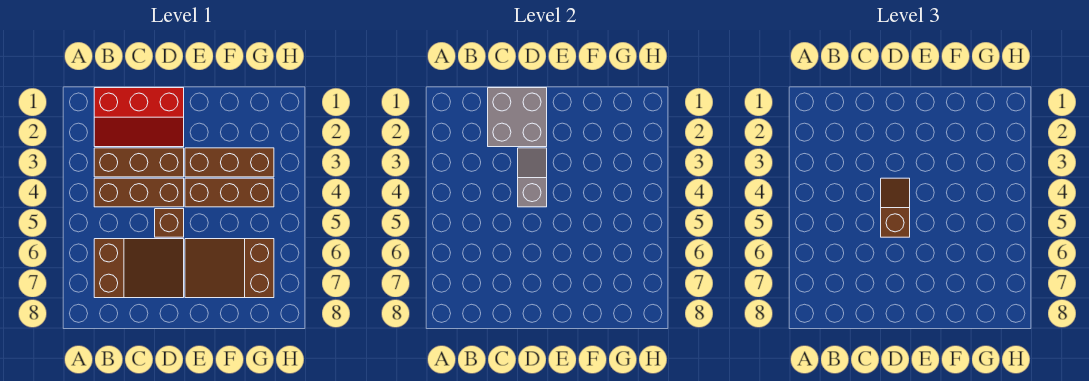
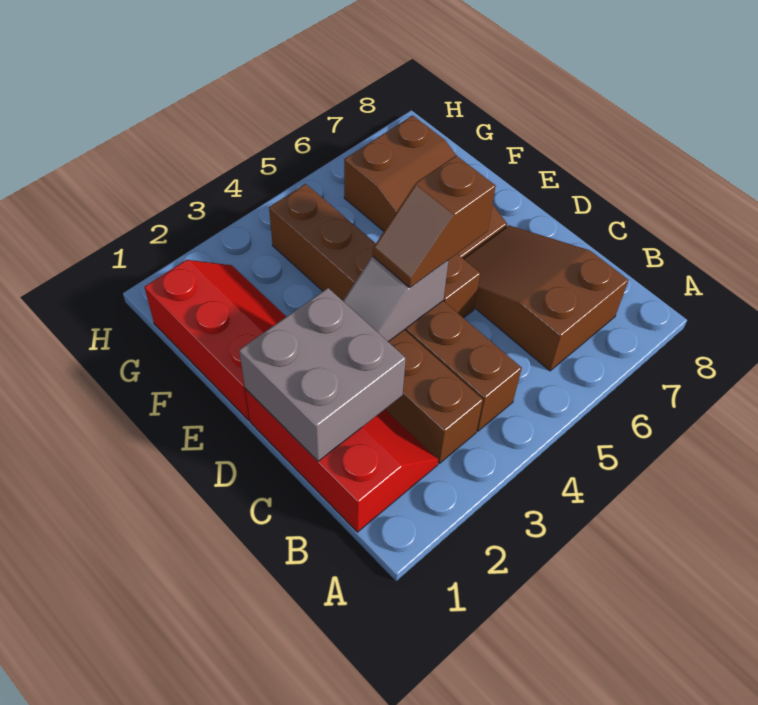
none -> red slope E1:G2 level 1 top 1
brown brick E3:G3 level 1 -> none

